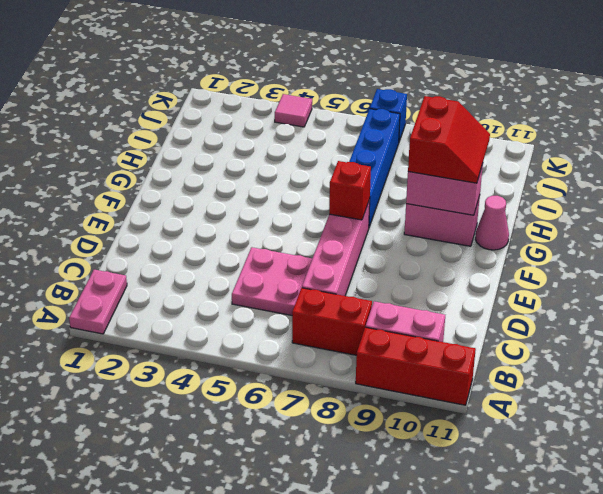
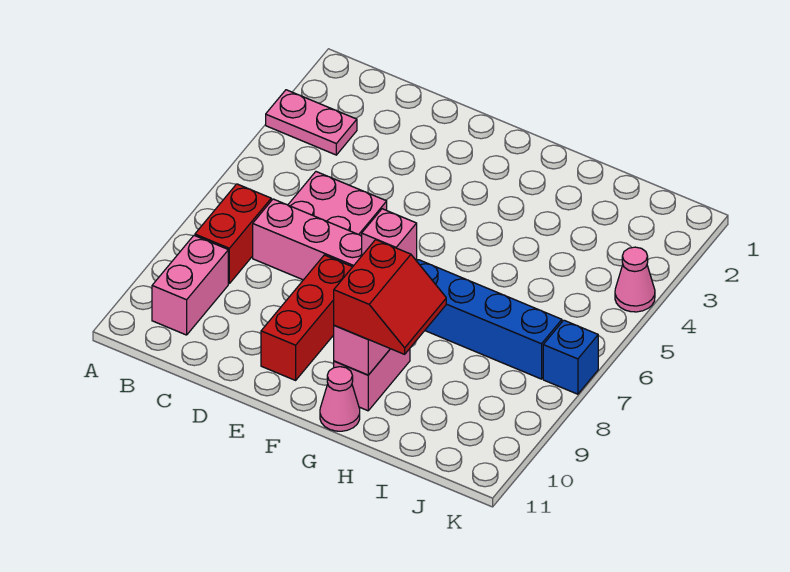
pink plate A1:B1 level 1 -> pink plate A3:B3 level 1
red brick A9:A11 level 1 -> red brick E8:E10 level 1
red brick F7 level 2 -> pink brick F7 level 2
red slope G9:H10 level 3 top 9 -> red slope G9:H10 level 3 top G
pink tile K4 level 1 -> pink cone K4 level 1

